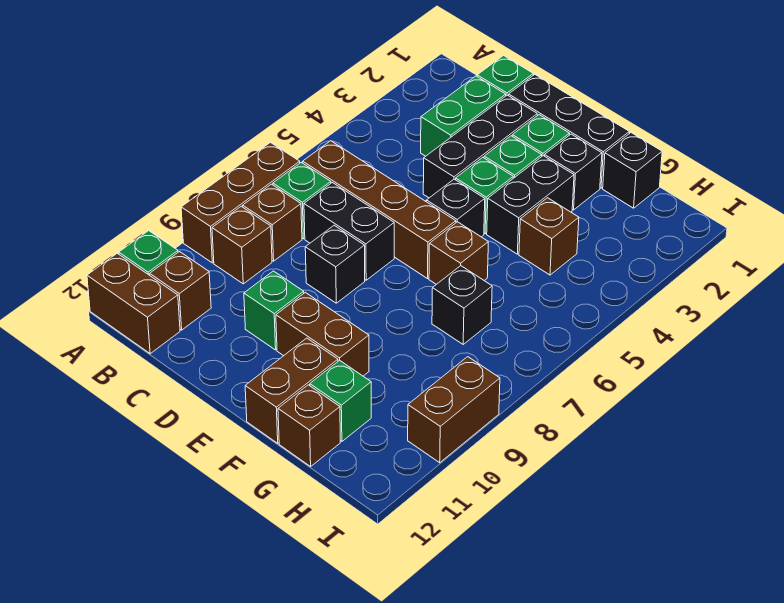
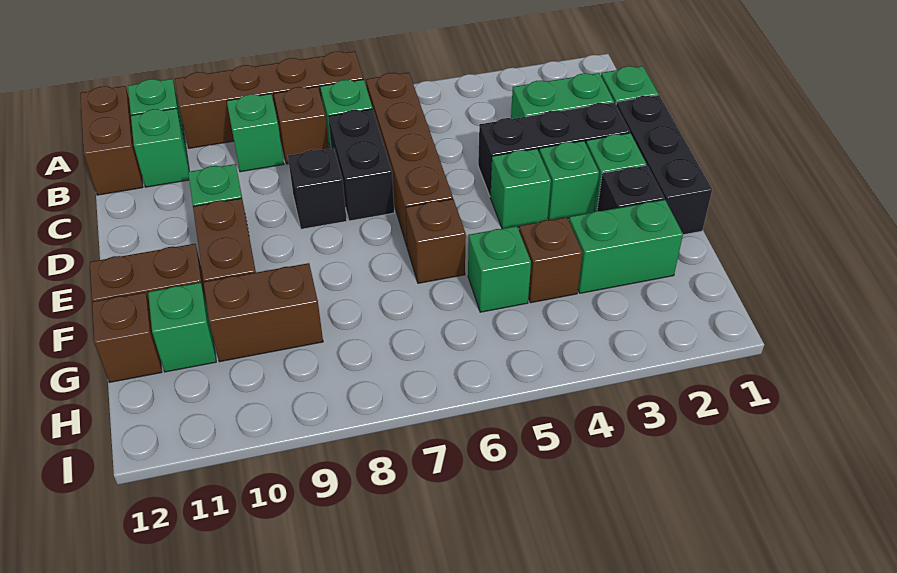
brown brick A7:A9 level 1 -> brown brick A7:A10 level 1
brown brick B9 level 1 -> green brick B9 level 1
brown brick B11 level 1 -> green brick B11 level 1
black brick E5 level 1 -> none
black brick F3:F4 level 1 -> none
black brick G1 level 1 -> none
none -> green brick G2:G3 level 1
none -> green brick G5 level 1
black brick G7 level 1 -> none
brown brick I9:I10 level 1 -> brown brick G9:G10 level 1

